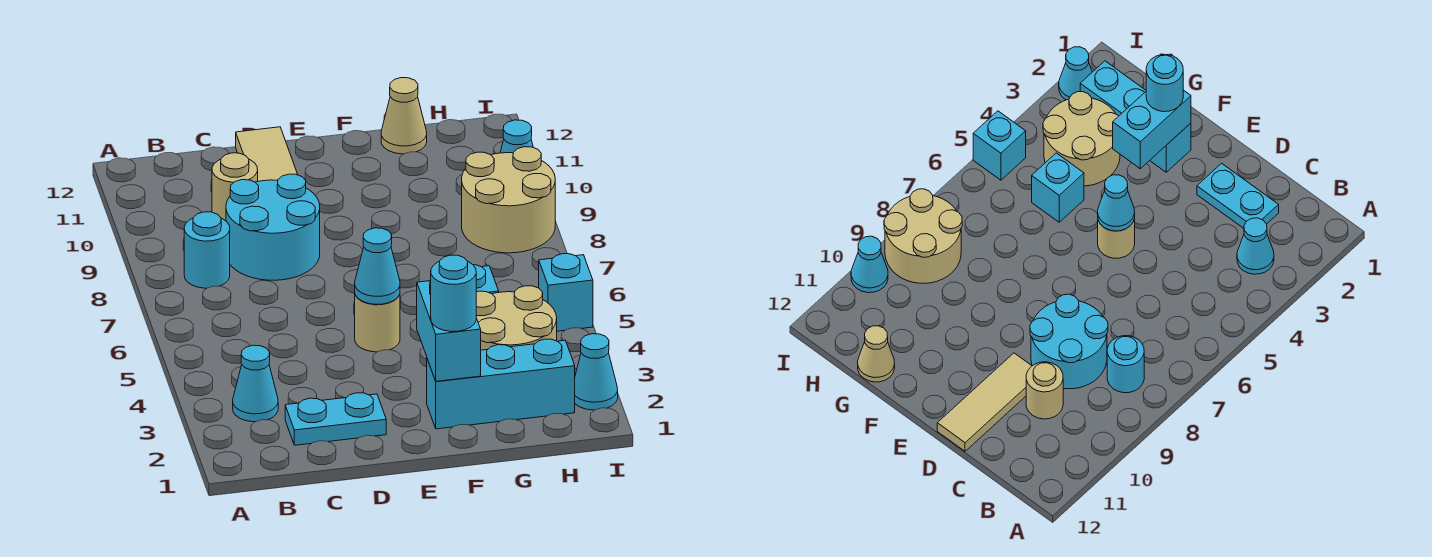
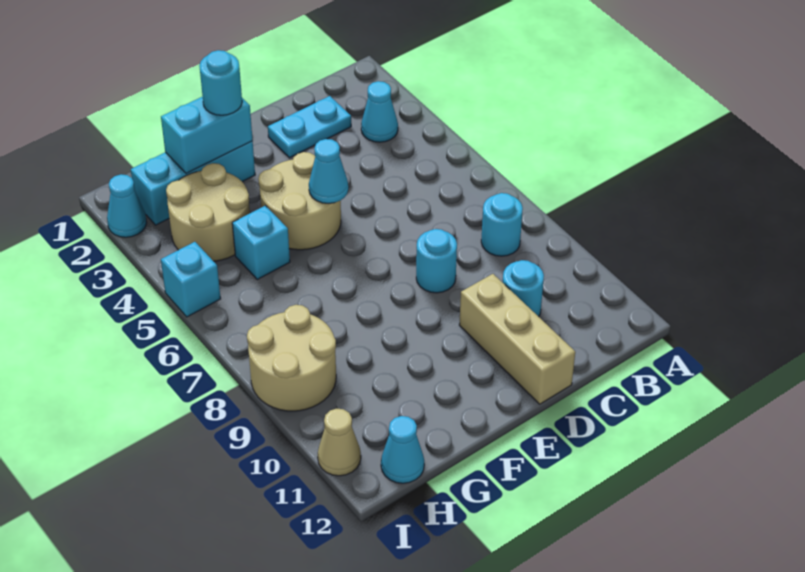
cyan round brick C8:D9 level 1 -> cyan round brick D8 level 1
tan round brick C10 level 1 -> cyan round brick C10 level 1
tan tile D10:D12 level 1 -> tan brick D10:D12 level 1
tan round brick E5 level 1 -> tan round brick E4:F5 level 1
cyan brick F2:F3 level 2 -> cyan brick F2:G2 level 2
tan cone G12 level 1 -> tan cone I11 level 1
cyan cone I10 level 1 -> cyan cone H12 level 1

